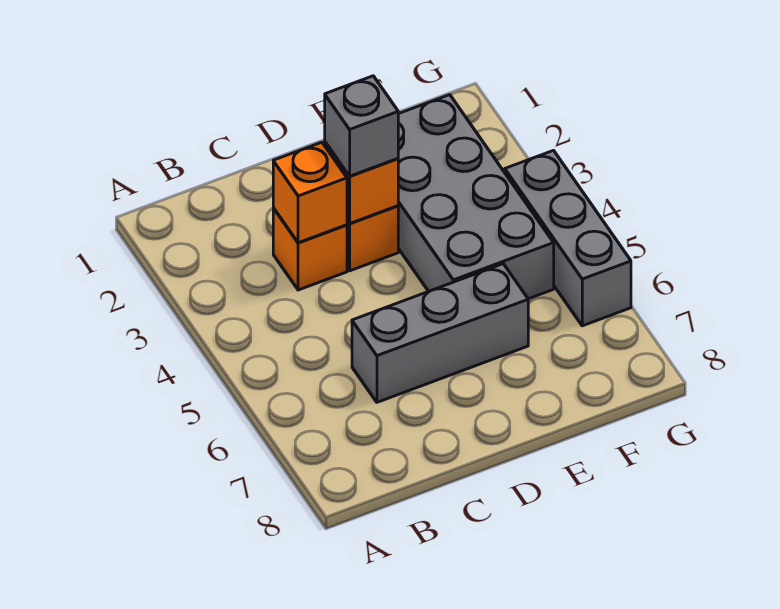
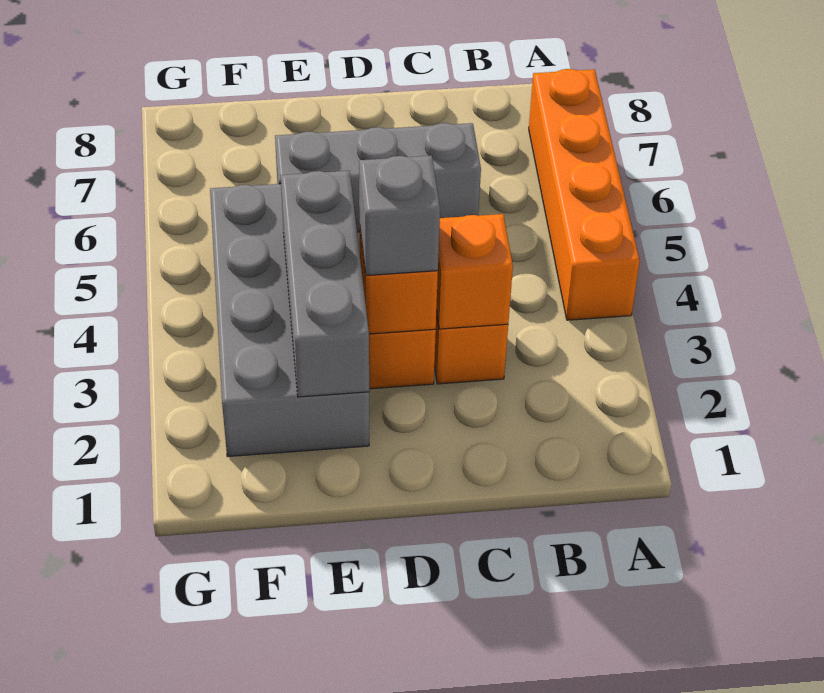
none -> orange brick A4:A7 level 1
grey brick G4:G6 level 1 -> grey brick E2:E4 level 2

